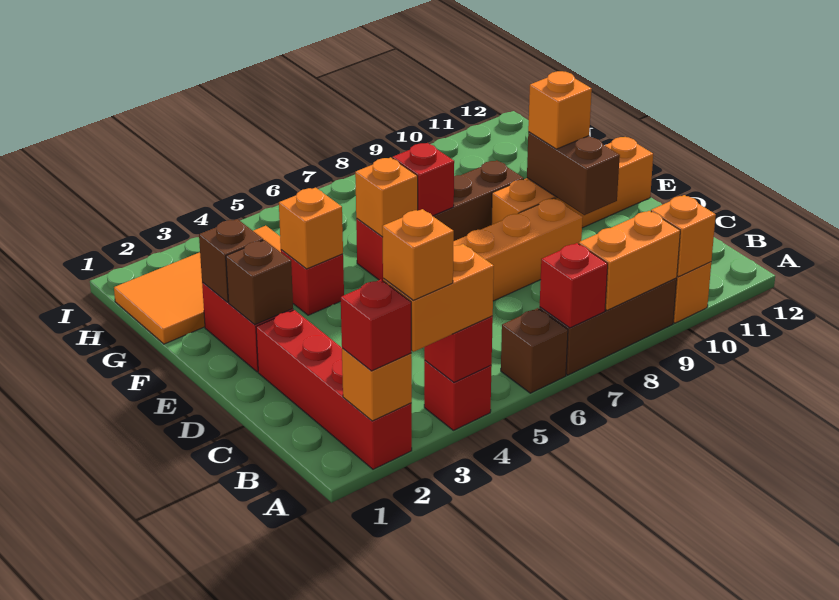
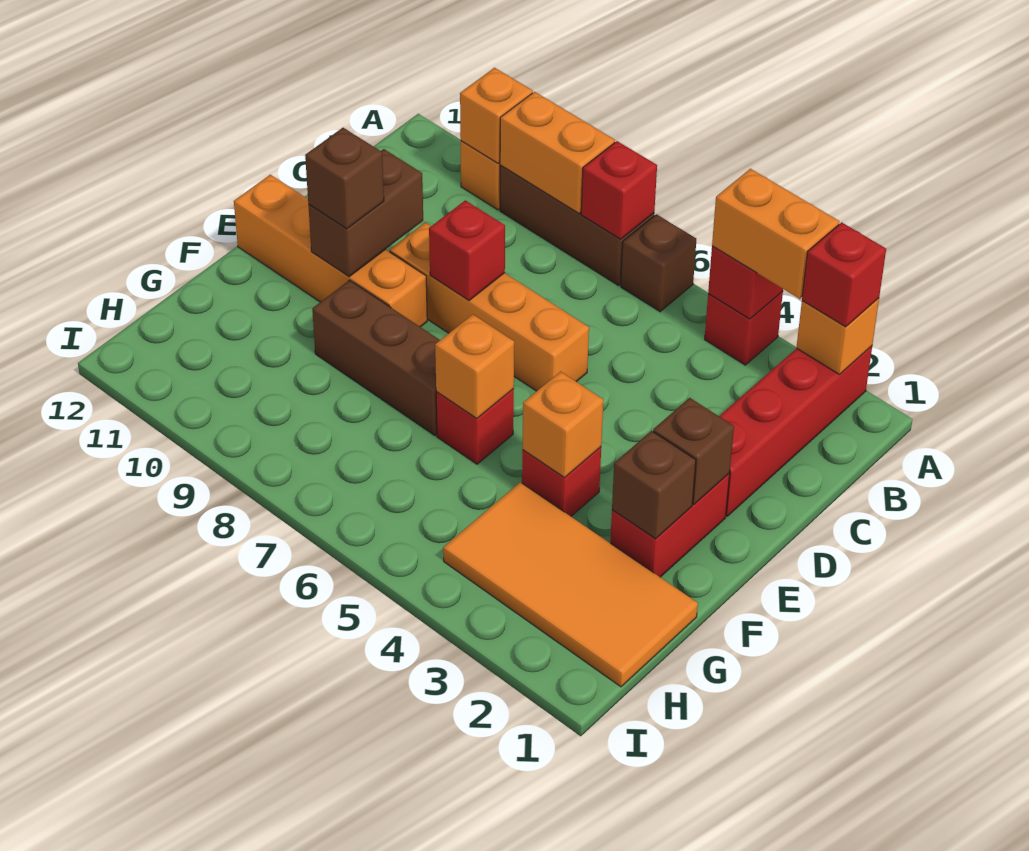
orange brick A3 level 4 -> none
orange brick E10 level 3 -> brown brick E10 level 3
red brick F7 level 2 -> red brick D8 level 2

